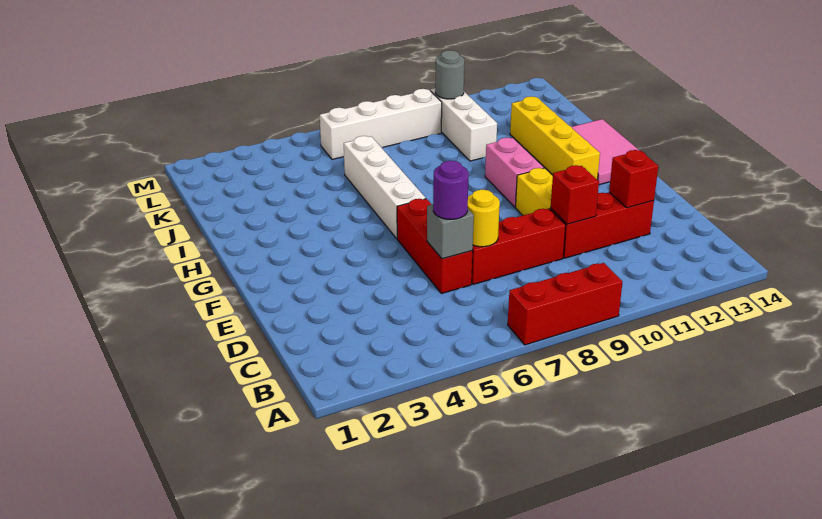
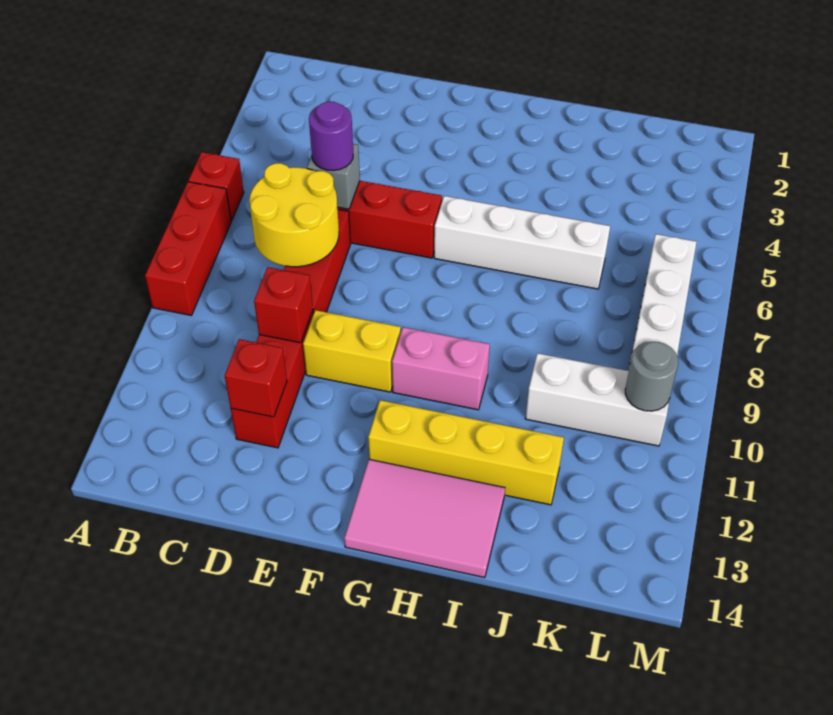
none -> red brick A6 level 1
yellow round brick D7 level 2 -> yellow round brick C7:D8 level 2

